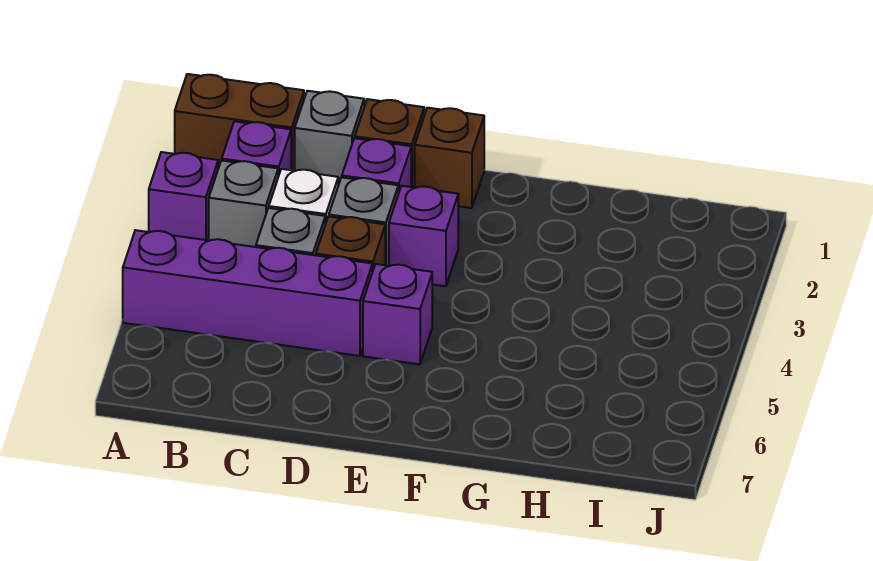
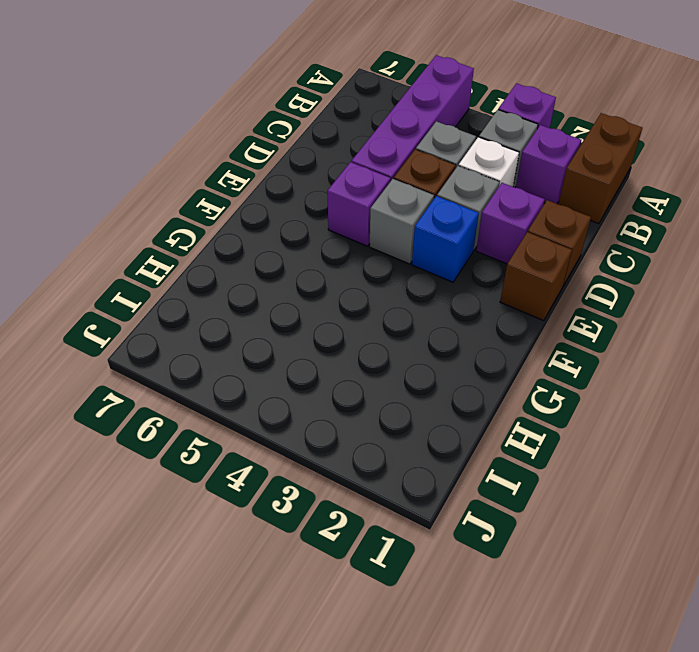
grey brick C1 level 1 -> grey brick E4 level 1
purple brick E3 level 1 -> blue brick E3 level 1

